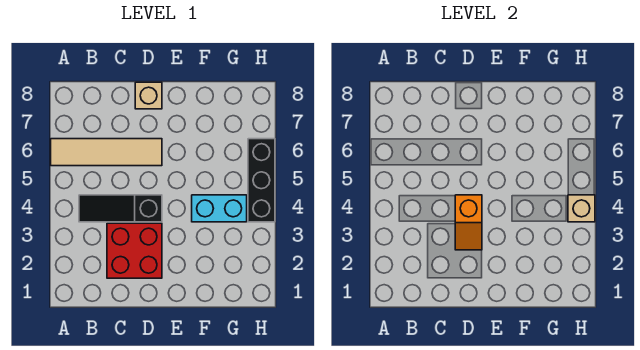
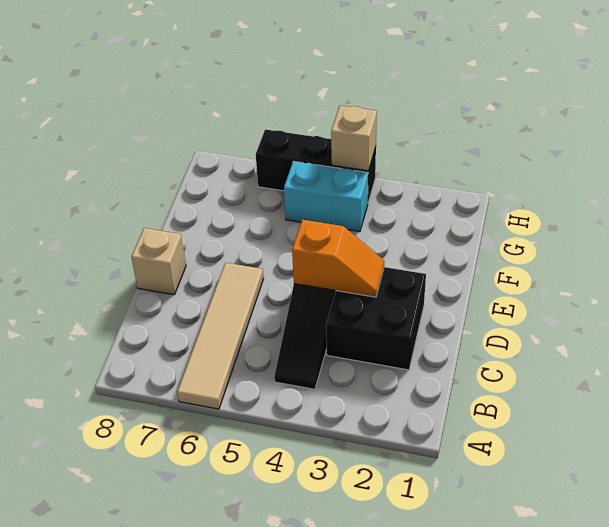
red brick C2:D3 level 1 -> black brick C2:D3 level 1
cyan brick F4:G4 level 1 -> cyan brick G4:G5 level 1

